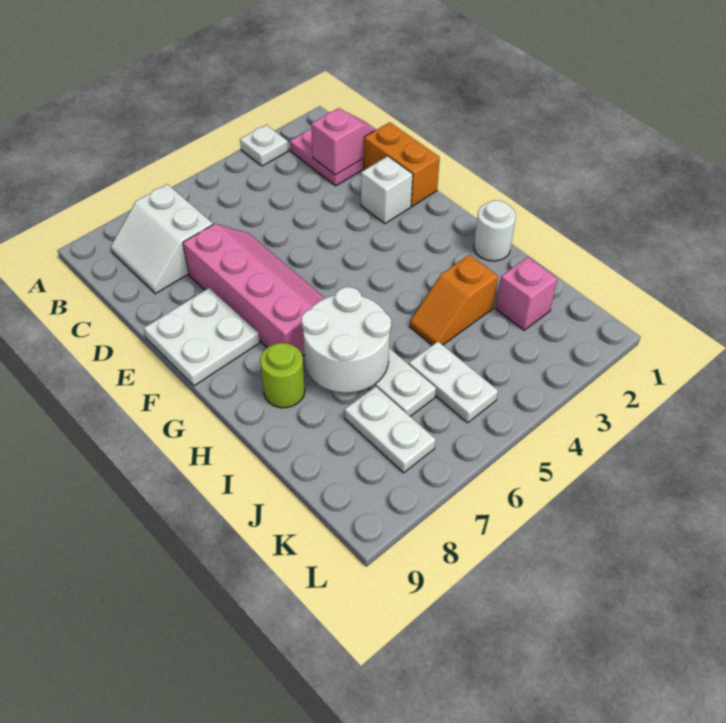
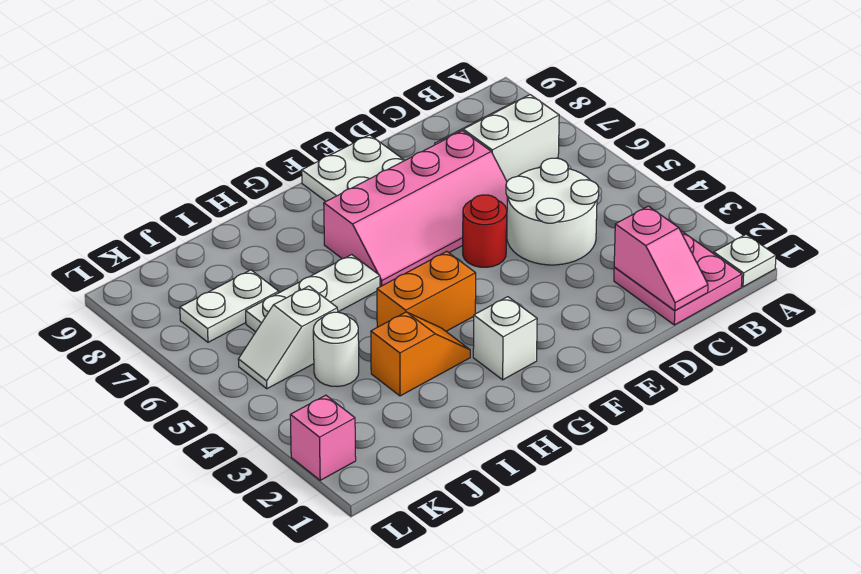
white plate A3 level 1 -> white plate A1 level 1
orange brick D1:E1 level 1 -> orange brick G4:H4 level 1
white brick E2 level 1 -> white brick G2 level 1
none -> red round brick E5 level 1
white round brick H1 level 1 -> white round brick J4 level 1
white round brick H6:I7 level 2 -> white round brick C4:D5 level 1
lime round brick H8 level 1 -> none
orange slope I3:I4 level 1 top 3 -> orange slope H3:I3 level 1 top I
pink brick J2 level 1 -> pink brick L2 level 1
white plate J5:K5 level 1 -> white slope J5:K5 level 1 top J

